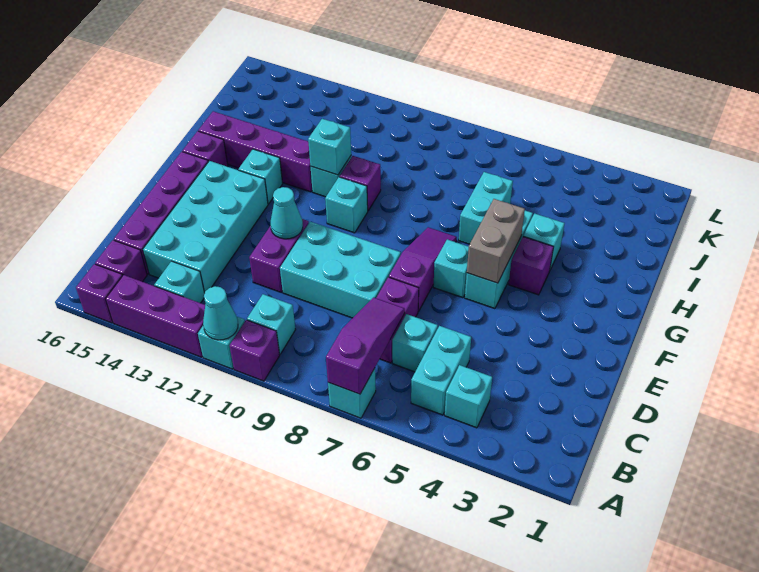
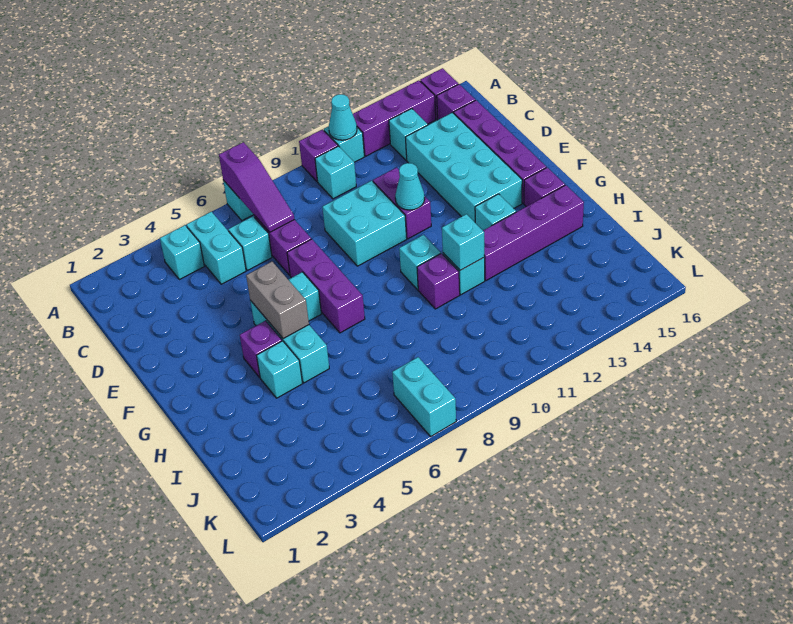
cyan brick D8:E10 level 1 -> cyan brick D9:E10 level 1
purple slope E7:G7 level 1 top E -> purple brick E7:G7 level 1
cyan brick H6:I6 level 1 -> cyan brick K7:L7 level 1

